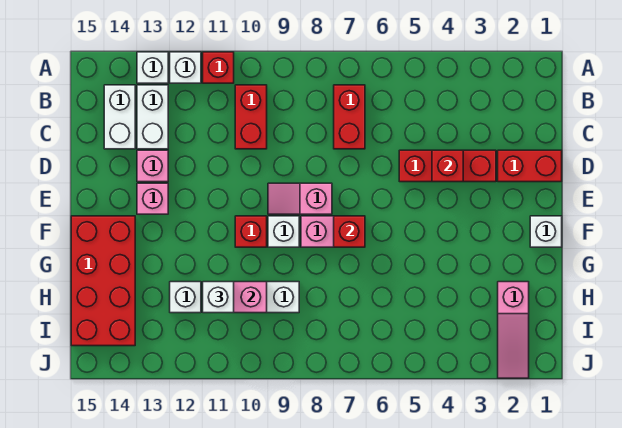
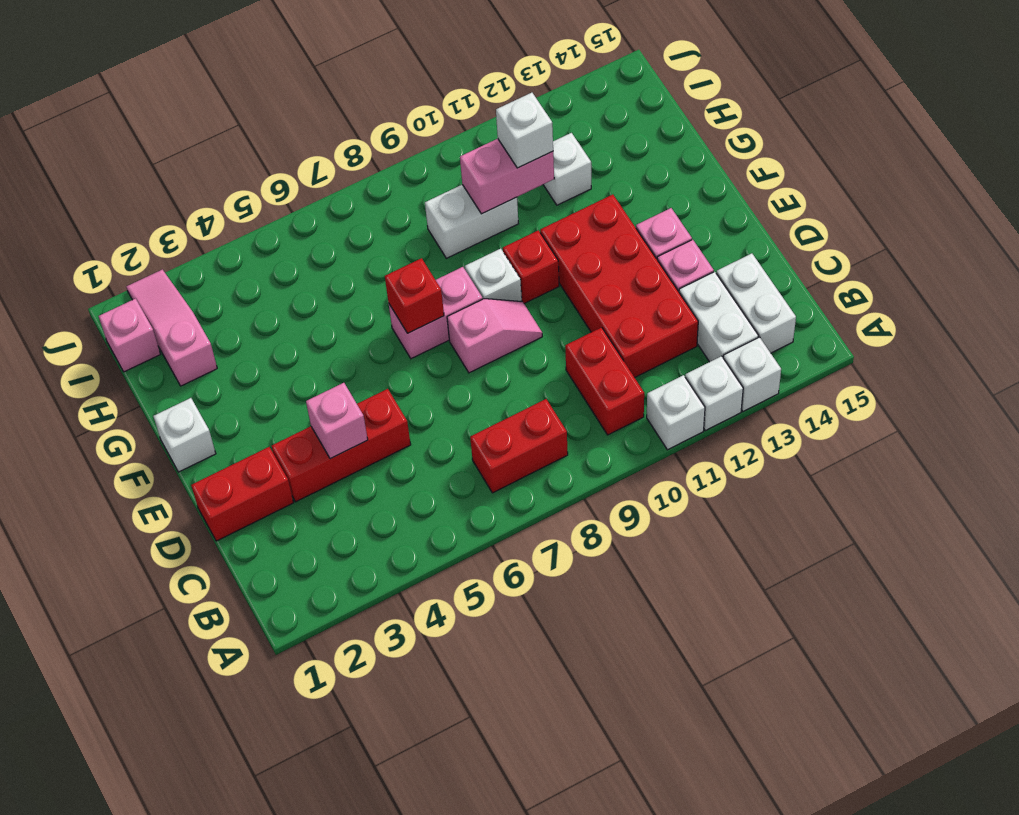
red brick A11 level 1 -> white brick A11 level 1
red brick B7:C7 level 1 -> red brick B7:B8 level 1
red brick D4 level 2 -> pink brick D4 level 2
red brick F14:I15 level 1 -> red brick C11:F12 level 1
none -> pink brick I1 level 1

